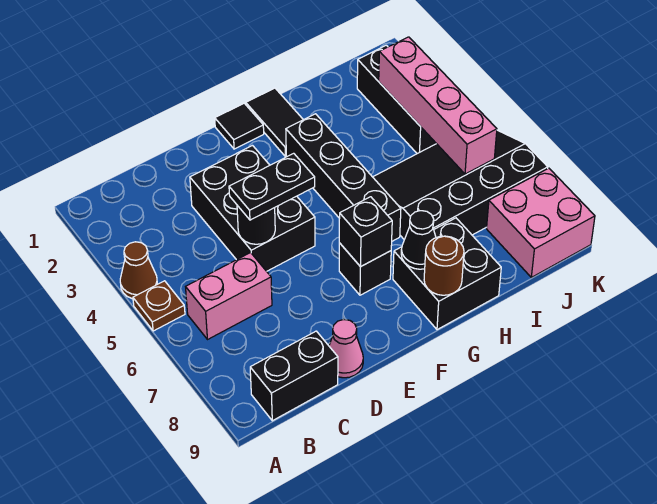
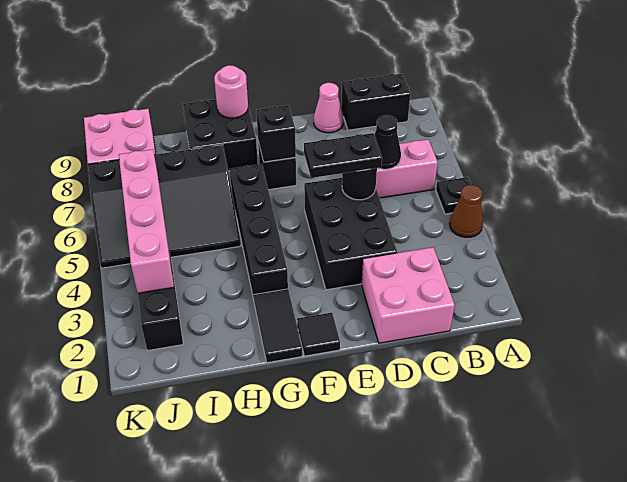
brown plate A5 level 1 -> black plate A5 level 1
none -> pink brick C1:D2 level 1
black cone G8 level 2 -> black cone C6 level 2
brown round brick G9 level 2 -> pink round brick G9 level 2

